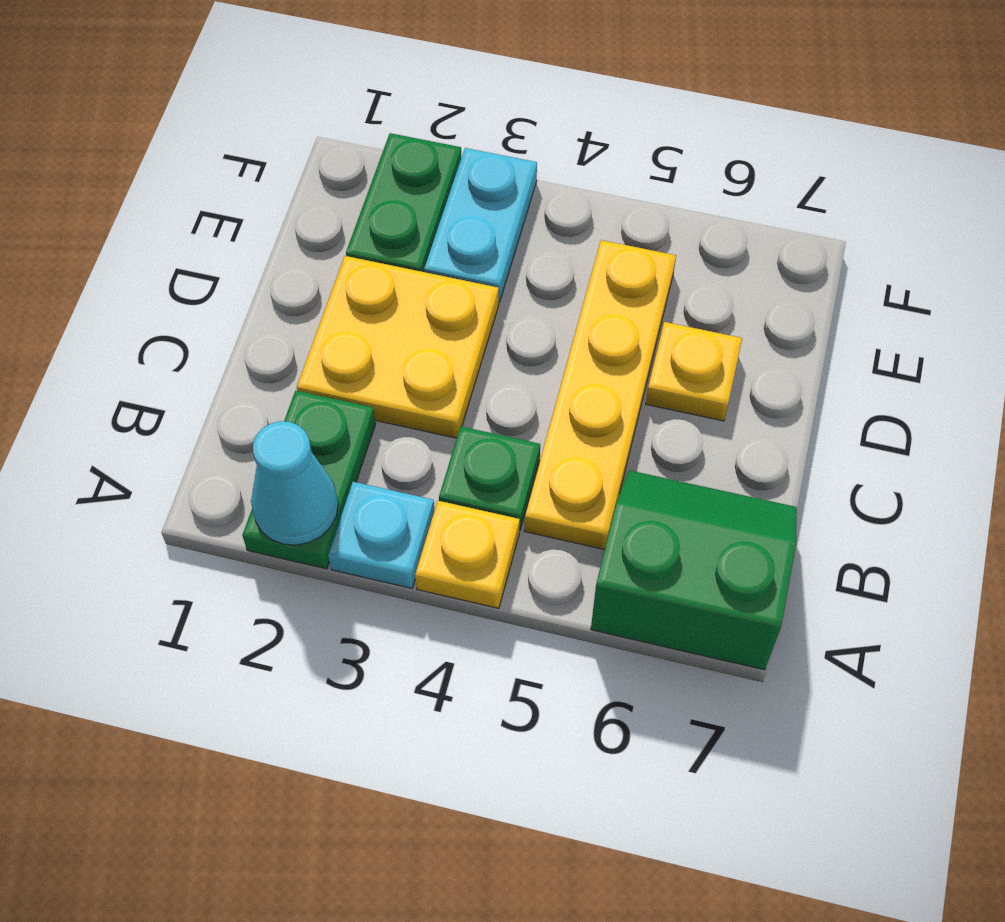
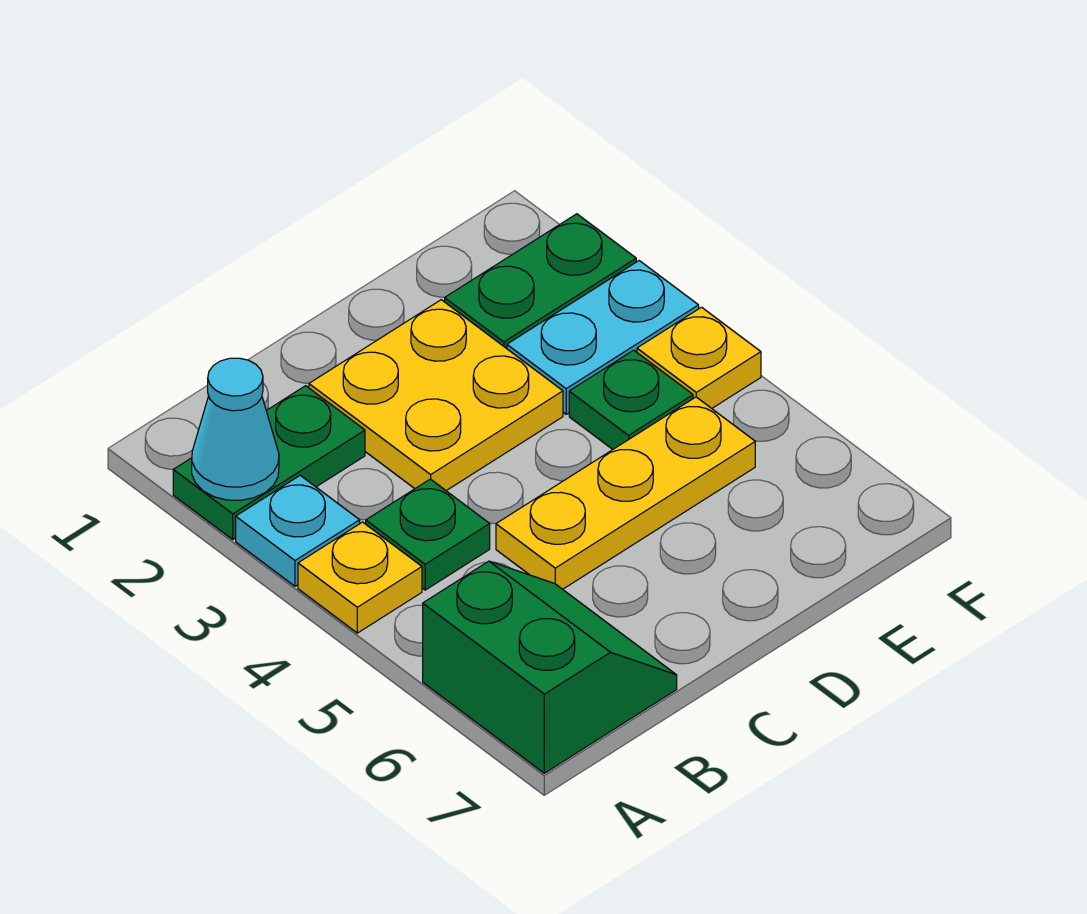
yellow plate B5:E5 level 1 -> yellow plate C5:E5 level 1
yellow plate D6 level 1 -> yellow plate F4 level 1
none -> green plate E4 level 1

